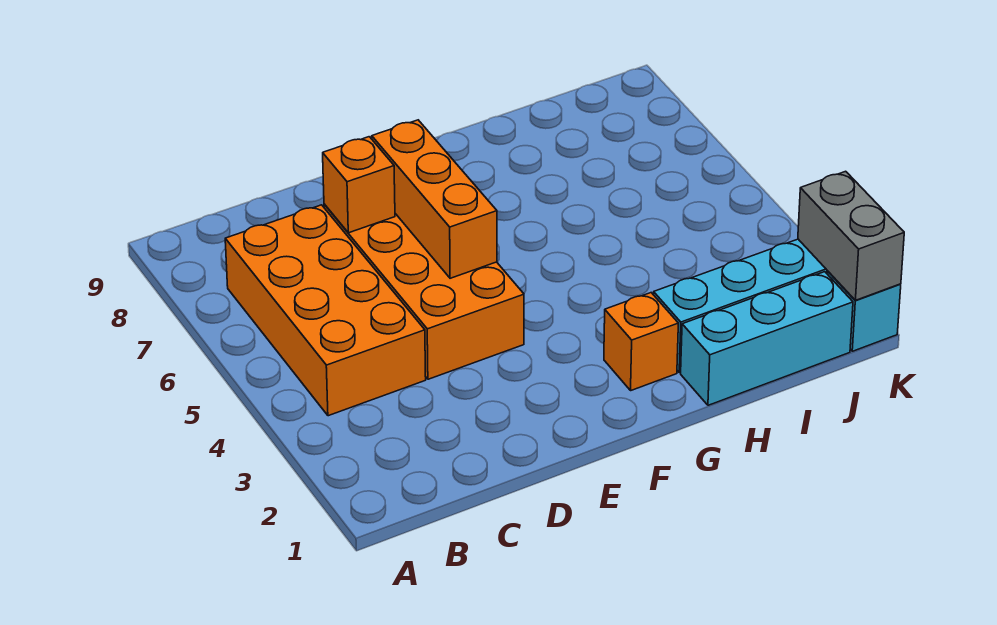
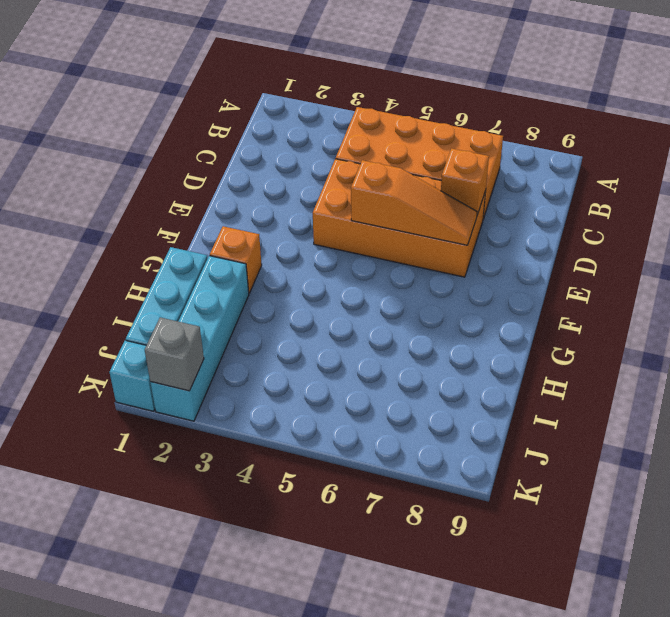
orange brick E5:E7 level 2 -> orange slope E5:E7 level 2 top 5
grey brick K1:K2 level 2 -> grey brick K2 level 2

